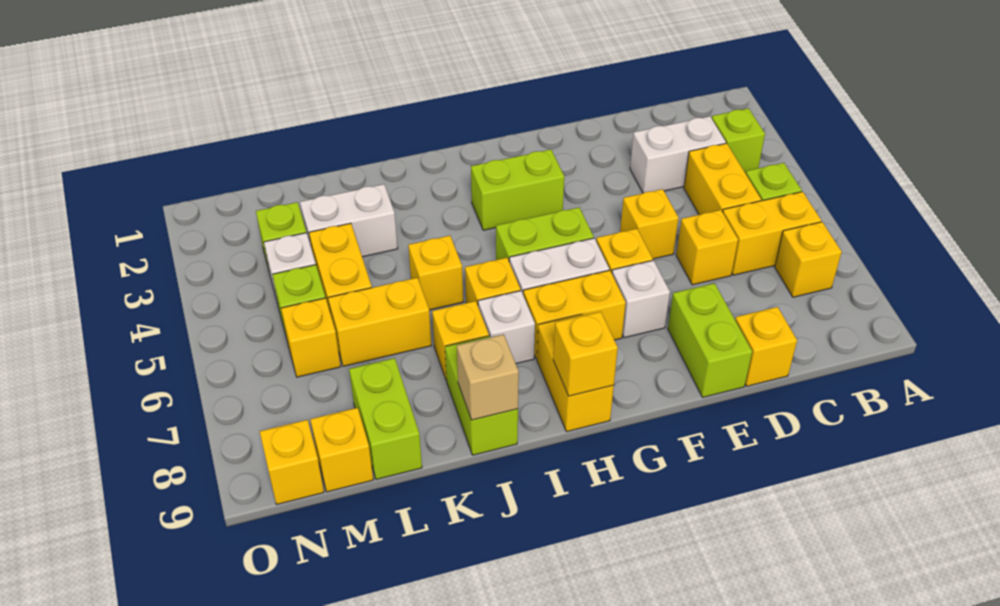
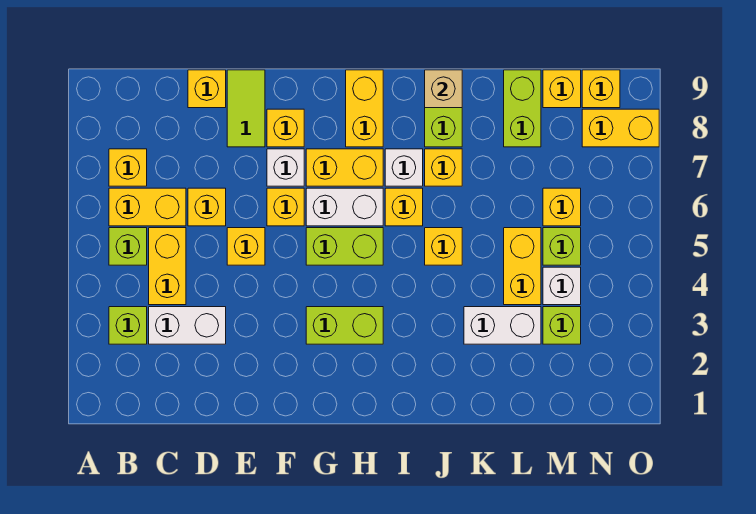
lime brick E8:E9 level 1 -> lime tile E8:E9 level 1
yellow brick H9 level 2 -> yellow brick F8 level 1
yellow brick K6:L6 level 1 -> yellow brick N8:O8 level 1

